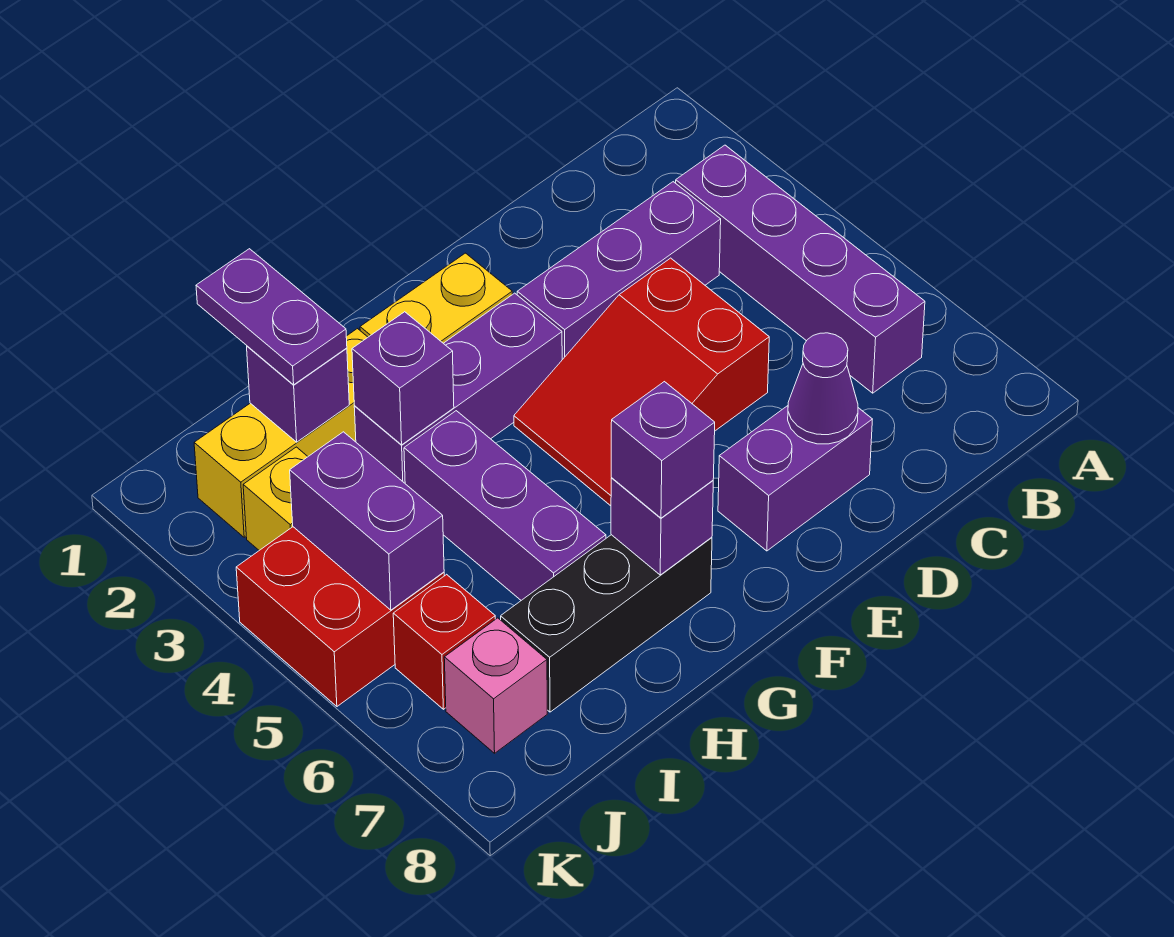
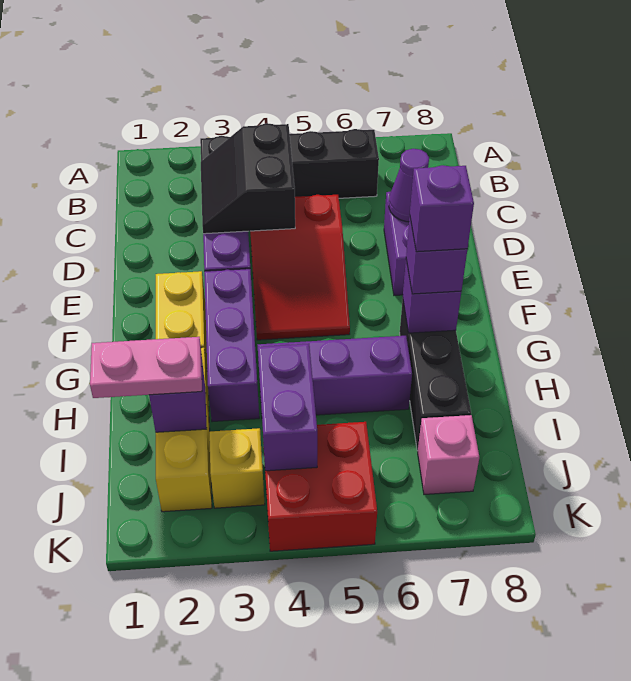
purple brick B3:B6 level 1 -> black brick B3:B6 level 1
none -> black slope C3:D4 level 2 top 4
purple brick H3 level 2 -> purple brick G7 level 4
purple plate I1:I2 level 3 -> pink plate I1:I2 level 3
purple brick J4:J5 level 2 -> purple brick I4:J4 level 2
red brick J6 level 1 -> none

